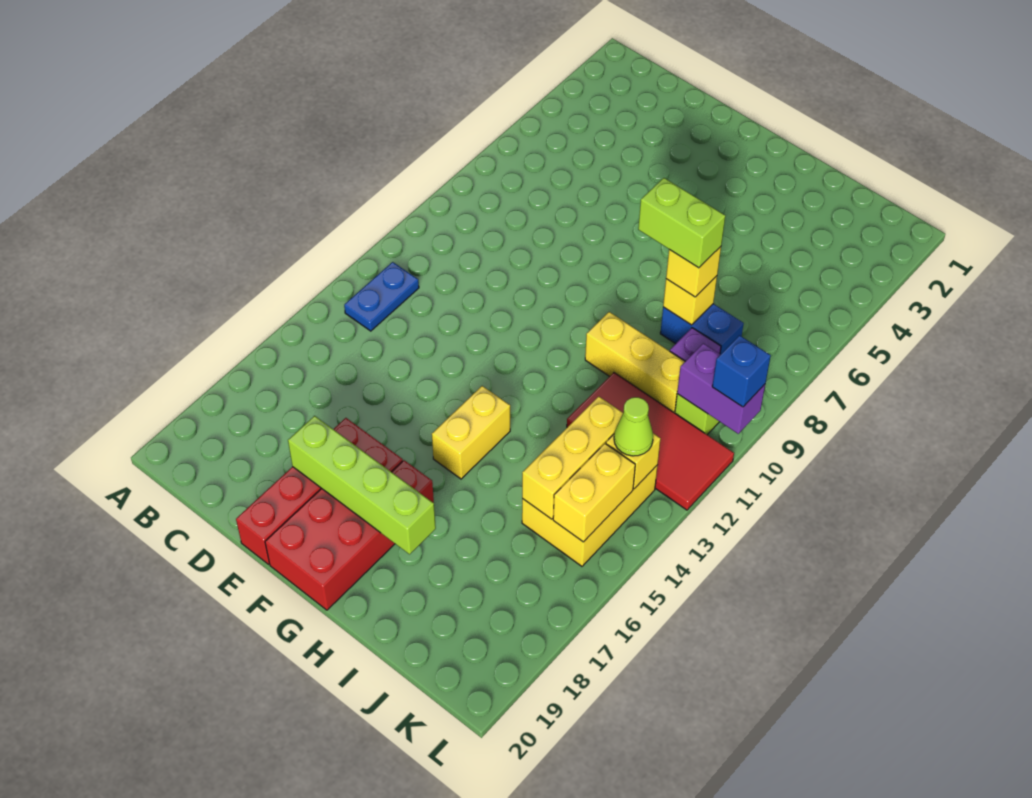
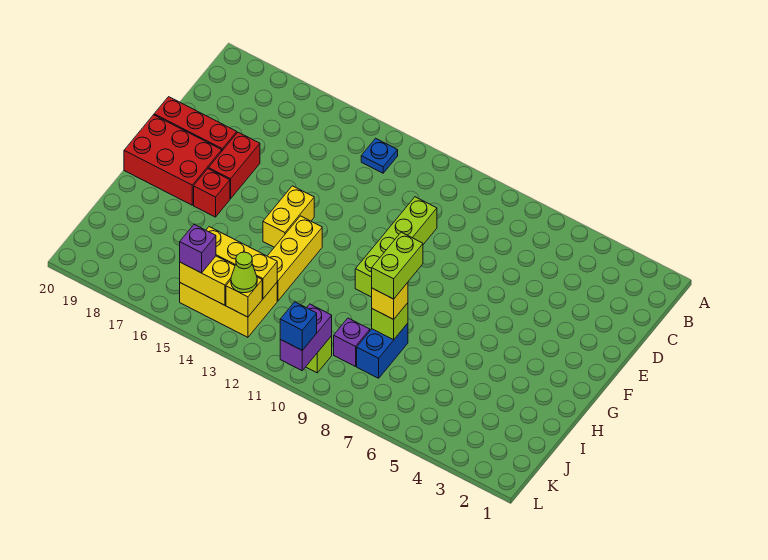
blue plate B12:B13 level 1 -> blue plate B13 level 1
lime brick E18:H18 level 2 -> lime brick D10:G10 level 1
yellow brick G14:G15 level 1 -> yellow brick F14:G14 level 1
yellow brick H10:J10 level 1 -> yellow brick G13:I13 level 1
yellow brick I8 level 2 -> lime brick I8 level 2
red tile I11:L12 level 1 -> none
none -> purple brick K15 level 3

